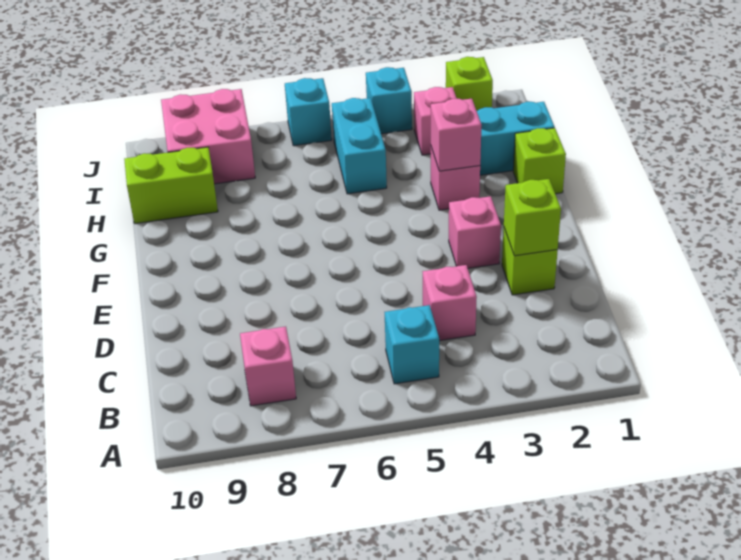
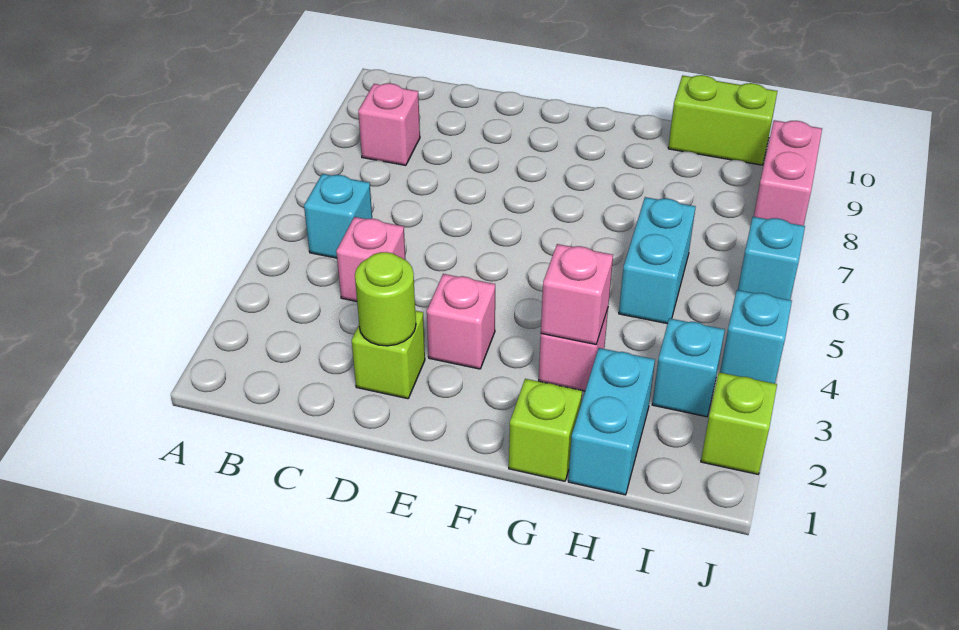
lime brick D2 level 2 -> lime round brick D2 level 2
cyan brick H5:I5 level 1 -> cyan brick H5:H6 level 1
lime brick H9:H10 level 1 -> lime brick H10:I10 level 1
pink brick I3 level 1 -> cyan brick I3 level 1
pink brick I8:J9 level 1 -> pink brick J8:J9 level 1

